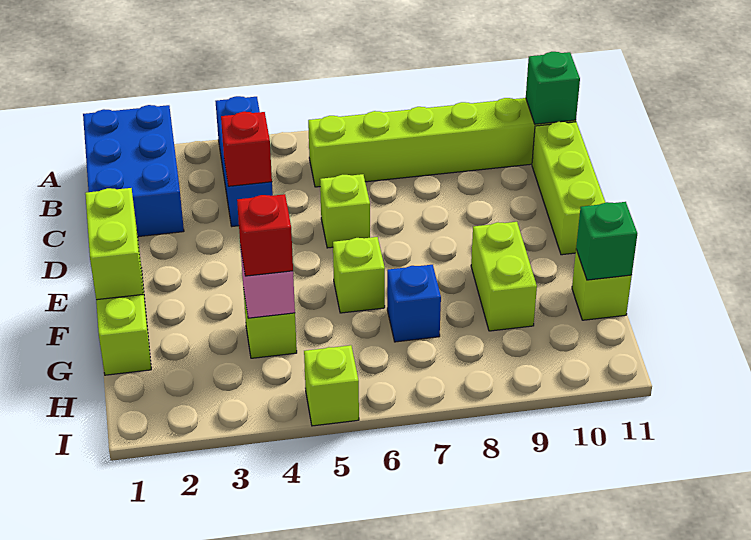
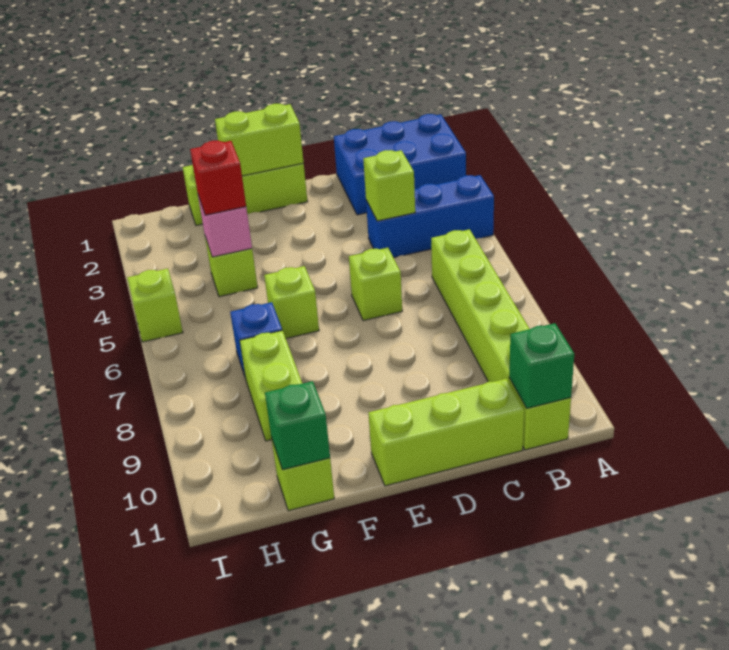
red brick C4 level 2 -> lime brick C4 level 2
lime brick F9:G9 level 1 -> lime brick G8:G9 level 1

